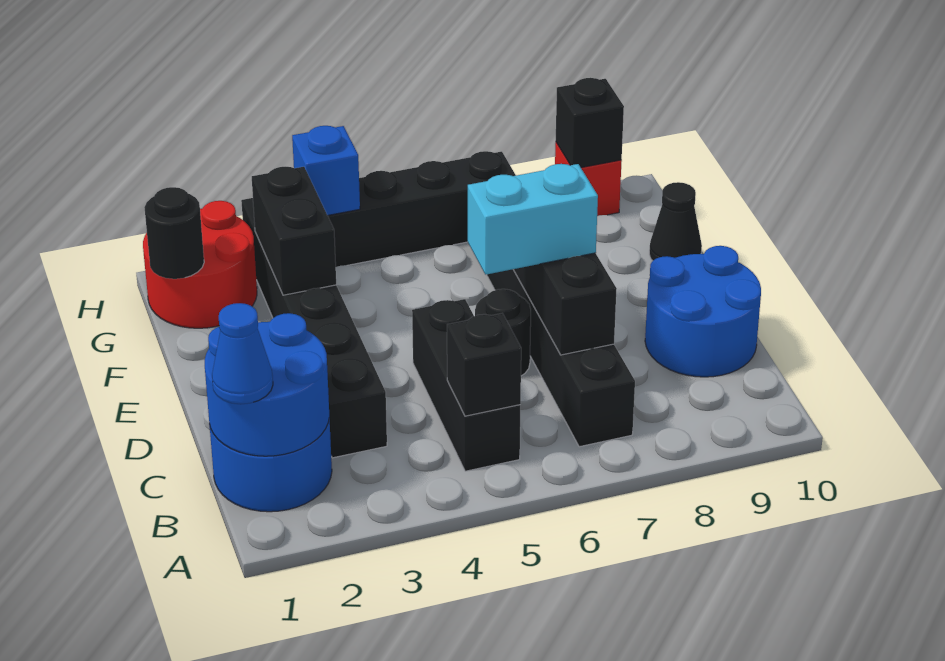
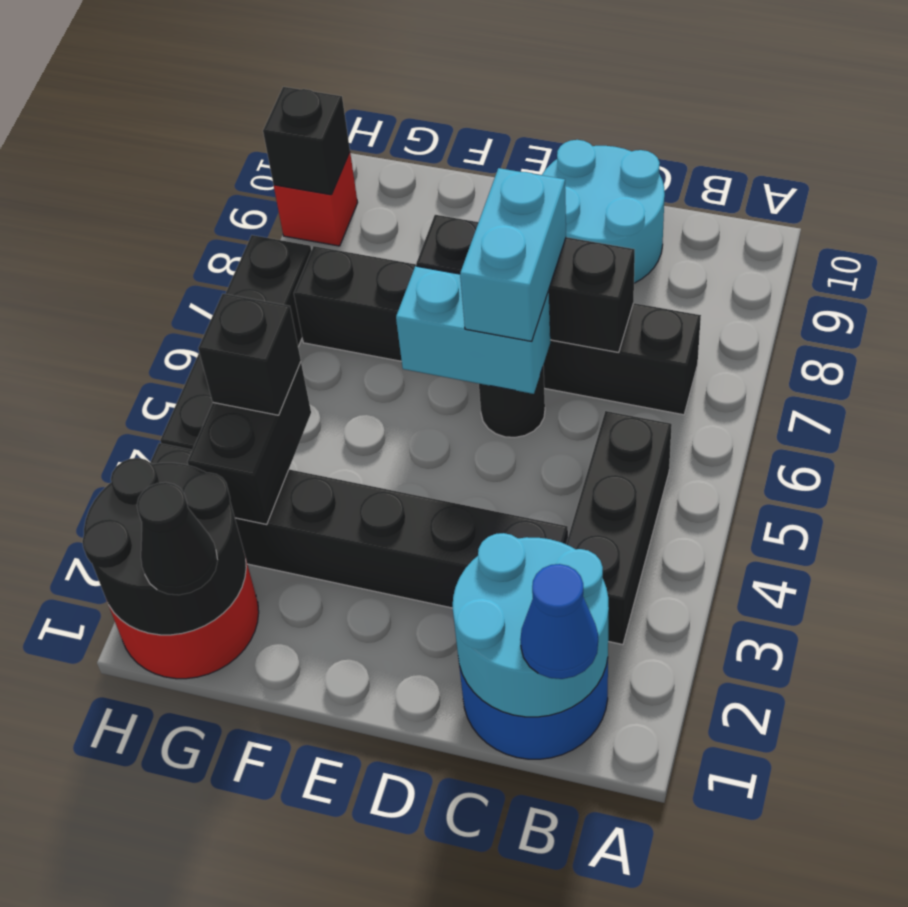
blue round brick B1:C2 level 2 -> cyan round brick B1:C2 level 2
black brick B5:D5 level 1 -> black brick B3:B5 level 1
black brick B5 level 2 -> black brick G4 level 3
blue round brick C9:D10 level 1 -> cyan round brick C9:D10 level 1
none -> cyan brick D6:E6 level 2
black brick F3:G3 level 2 -> black brick G3:G4 level 2
black cone F10 level 1 -> black cone G1 level 3
black round brick G1 level 2 -> black round brick G1:H2 level 2
blue brick H4 level 2 -> none

